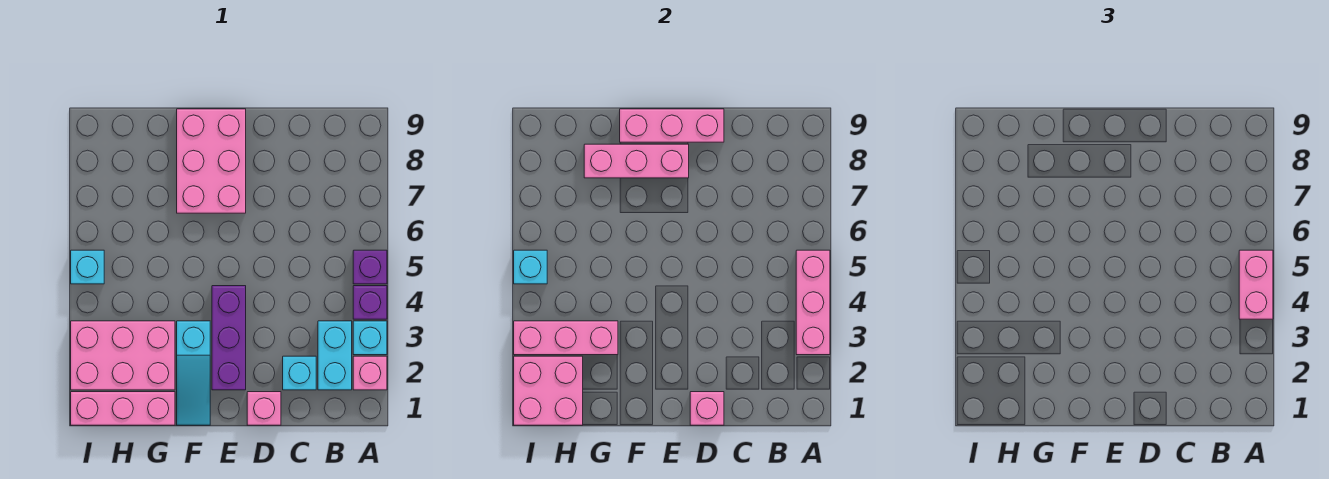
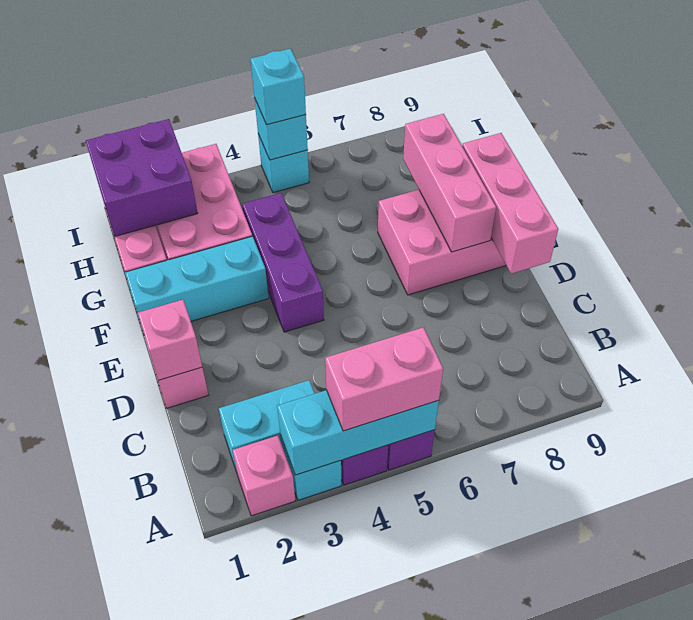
pink brick A3:A5 level 2 -> cyan brick A3:A5 level 2
cyan brick C2 level 1 -> cyan brick I5 level 3
purple brick E2:E4 level 1 -> purple brick E4:G4 level 1
cyan slope F1:F3 level 1 top 3 -> cyan brick F1:F3 level 1
pink brick G3:I3 level 2 -> none
pink brick H1:I2 level 2 -> purple brick H1:I2 level 2

